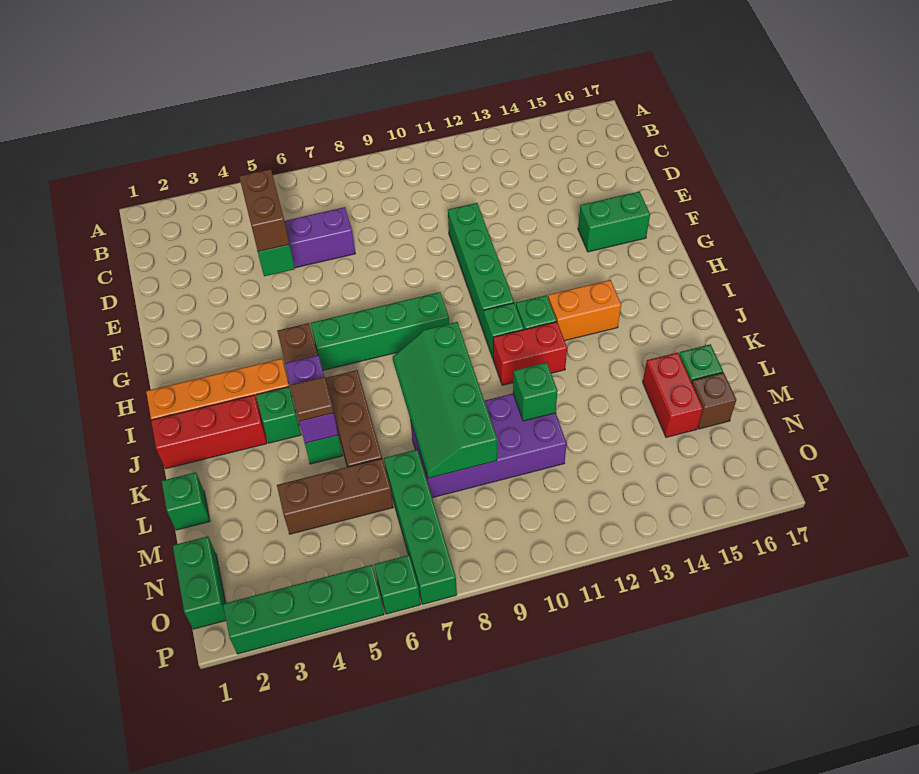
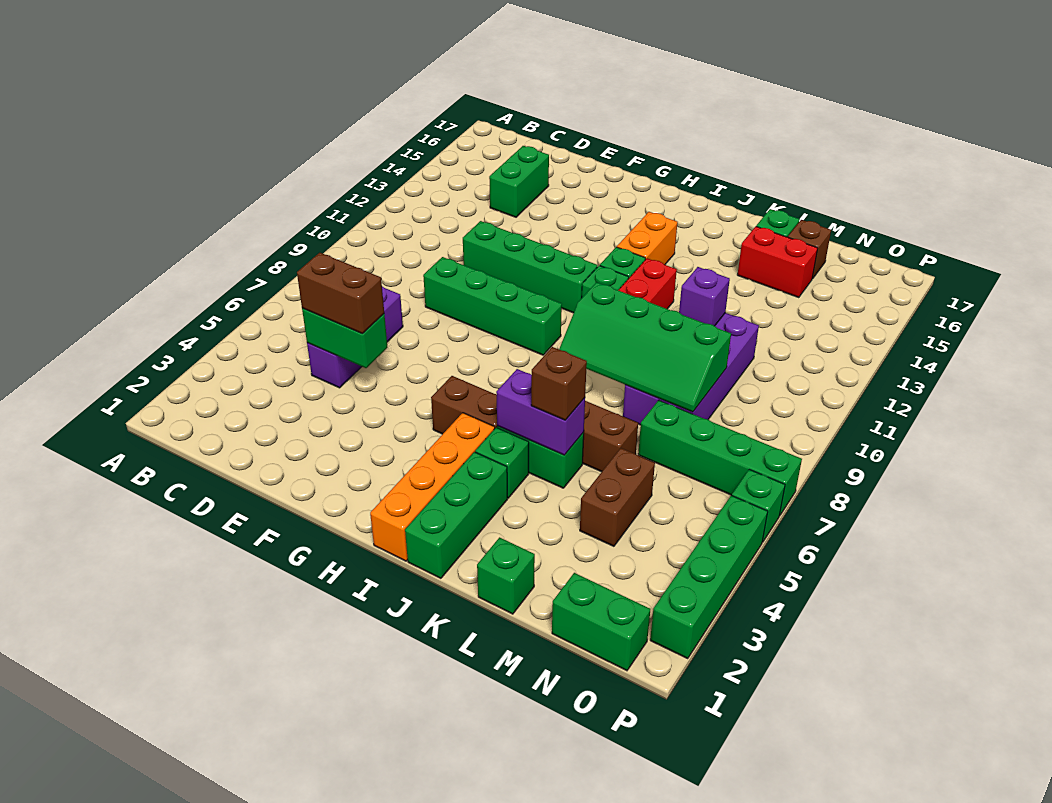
green brick F15:F16 level 1 -> green brick D14:D15 level 1
green brick H6:H9 level 1 -> green brick E9:H9 level 1
red brick J1:J3 level 1 -> green brick J1:J3 level 1
brown tile K5 level 3 -> brown brick K5 level 3
green brick L11 level 2 -> purple brick L11 level 2
brown brick M4:M6 level 1 -> brown brick M4:M5 level 1

